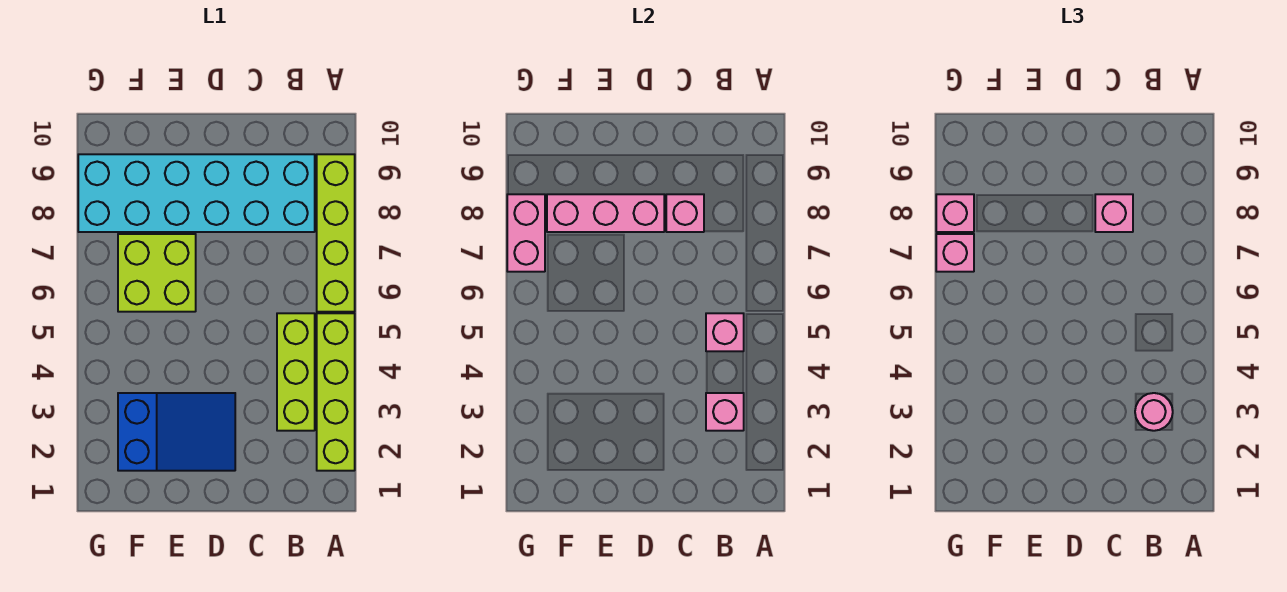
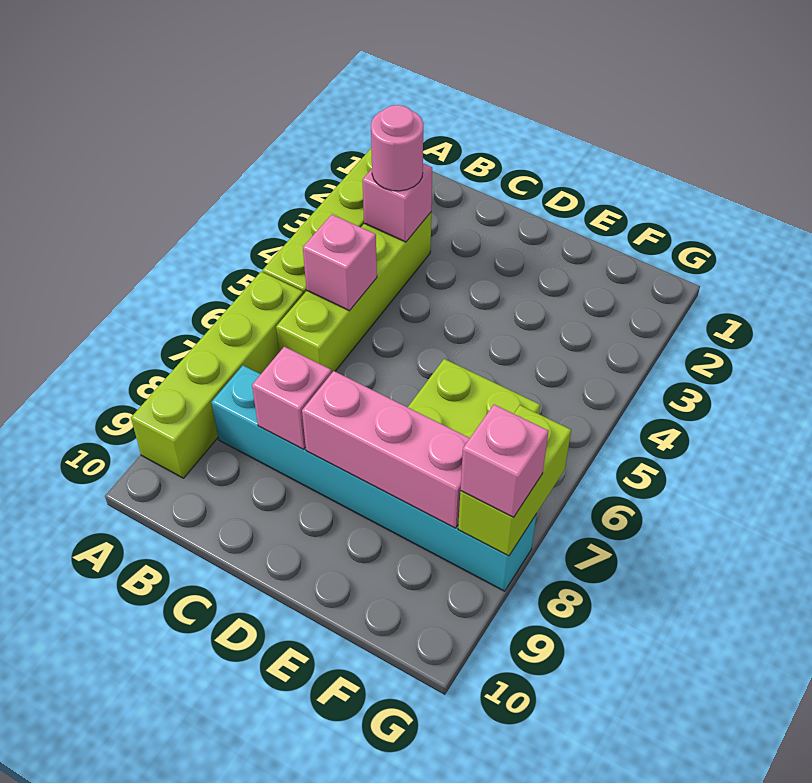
lime brick B3:B5 level 1 -> lime brick B3:B6 level 1
cyan brick B8:G9 level 1 -> cyan brick B8:G8 level 1
pink brick C8 level 3 -> none
blue slope D2:F3 level 1 top F -> none
pink brick G7:G8 level 2 -> lime brick G7:G8 level 2
pink brick G7 level 3 -> none

